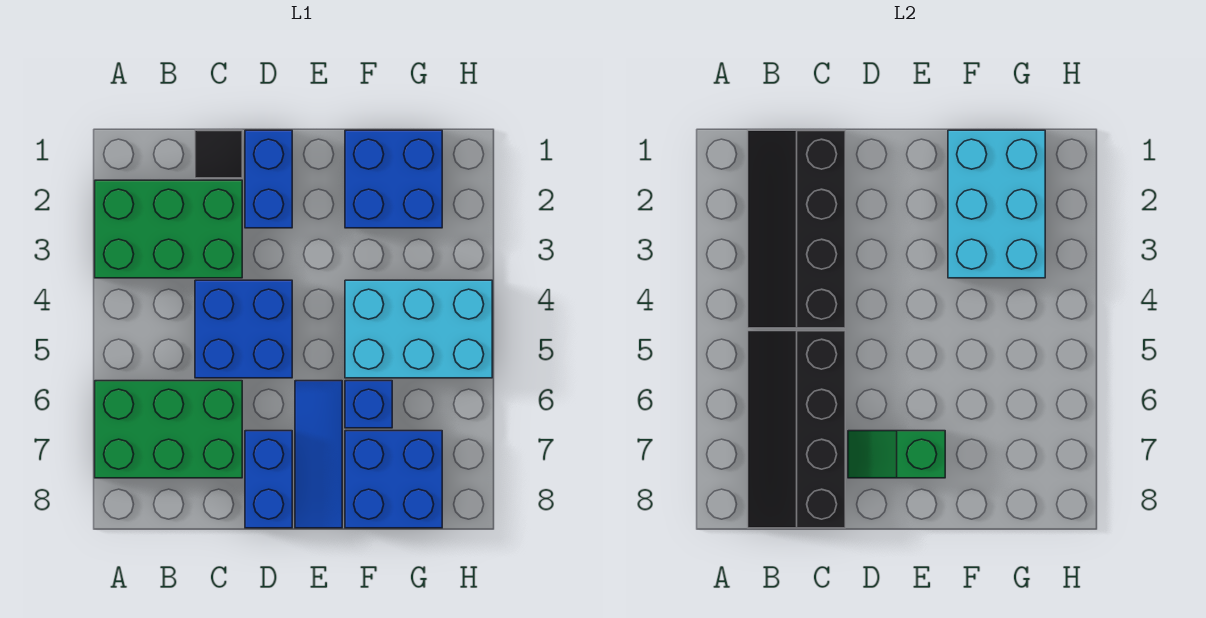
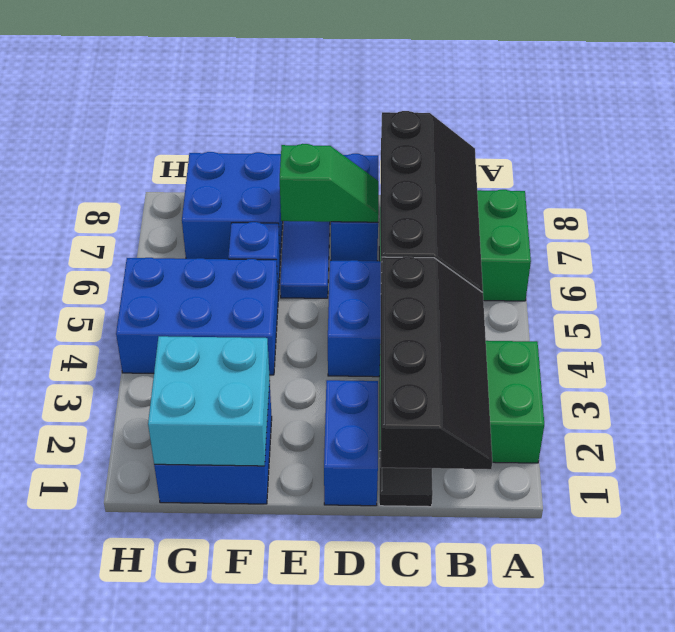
cyan brick F1:G3 level 2 -> cyan brick F1:G2 level 2
cyan brick F4:H5 level 1 -> blue brick F4:H5 level 1

